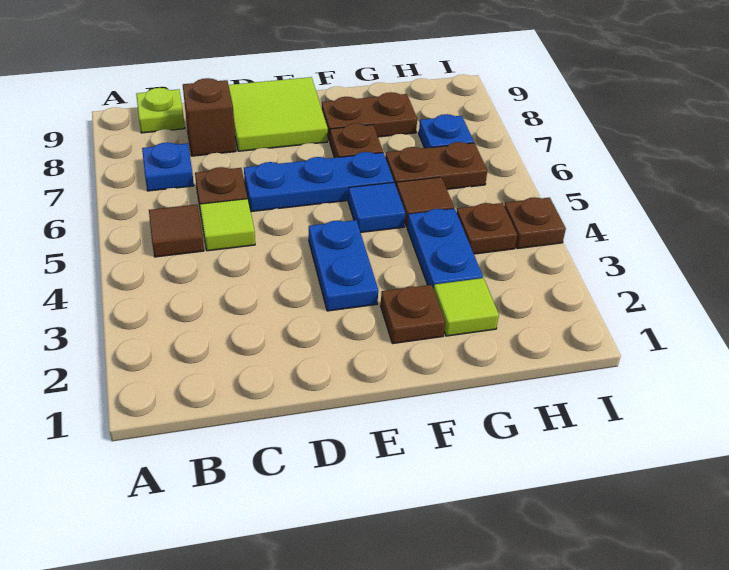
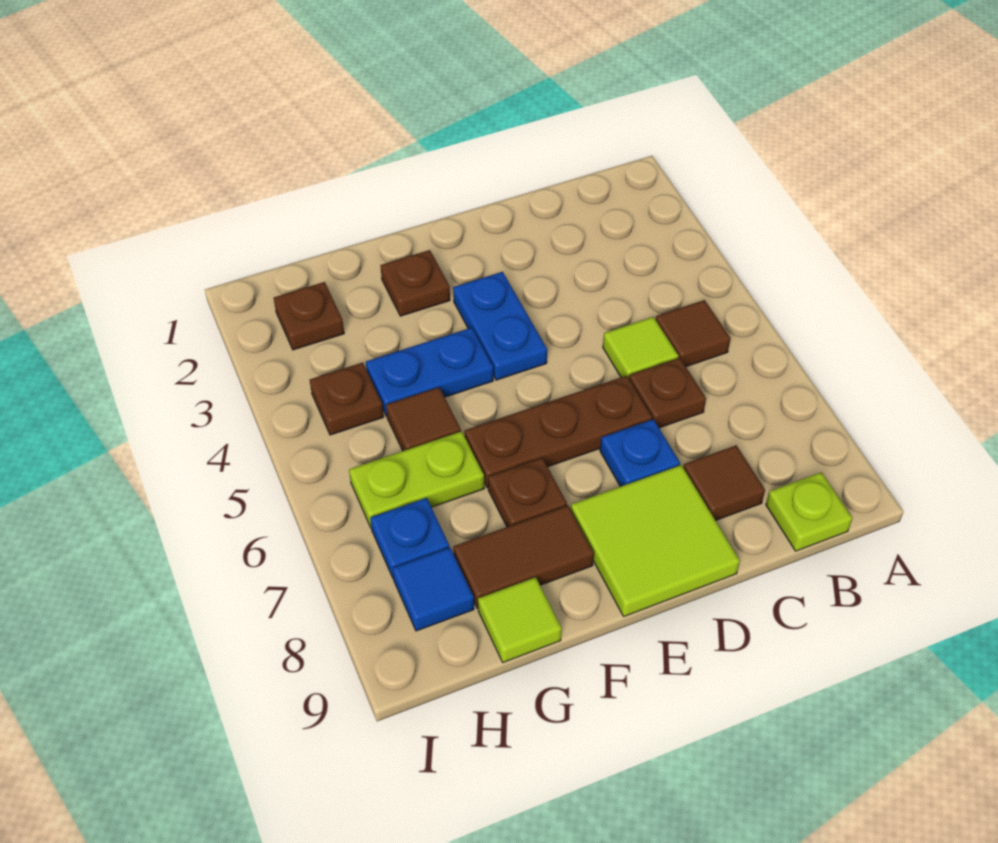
blue plate B7 level 1 -> blue plate D7 level 1
brown brick C8 level 1 -> brown tile C8 level 1
blue plate D6:F6 level 1 -> brown plate D6:F6 level 1
blue tile F5 level 1 -> blue tile H8 level 1
brown plate F8:G8 level 1 -> brown tile F8:G8 level 1
lime tile G2 level 1 -> lime tile G9 level 1
blue plate G3:G4 level 1 -> blue plate F4:G4 level 1
brown plate G6:H6 level 1 -> lime plate G6:H6 level 1
brown plate I4 level 1 -> brown plate H2 level 1

